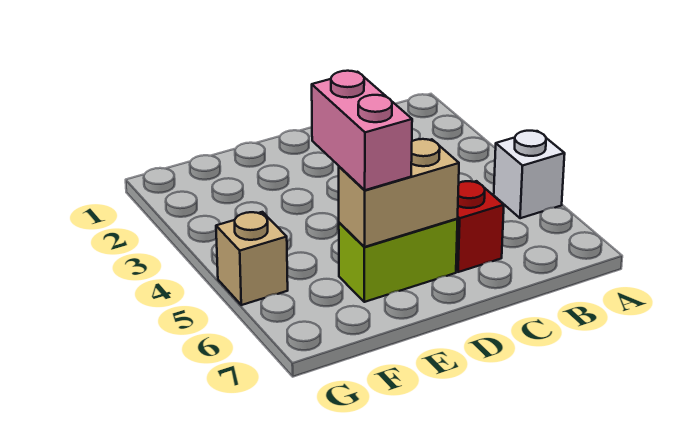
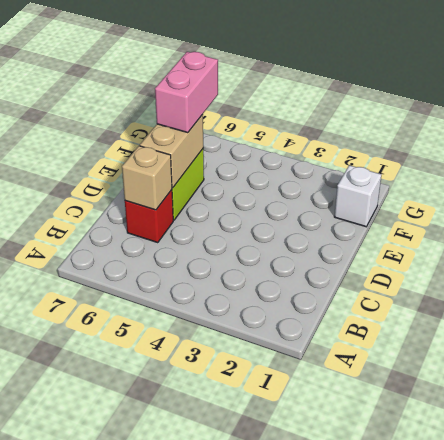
white brick A5 level 1 -> white brick F1 level 1
pink brick E5:E6 level 3 -> pink brick E6:F6 level 3
tan brick G5 level 1 -> tan brick C6 level 2

